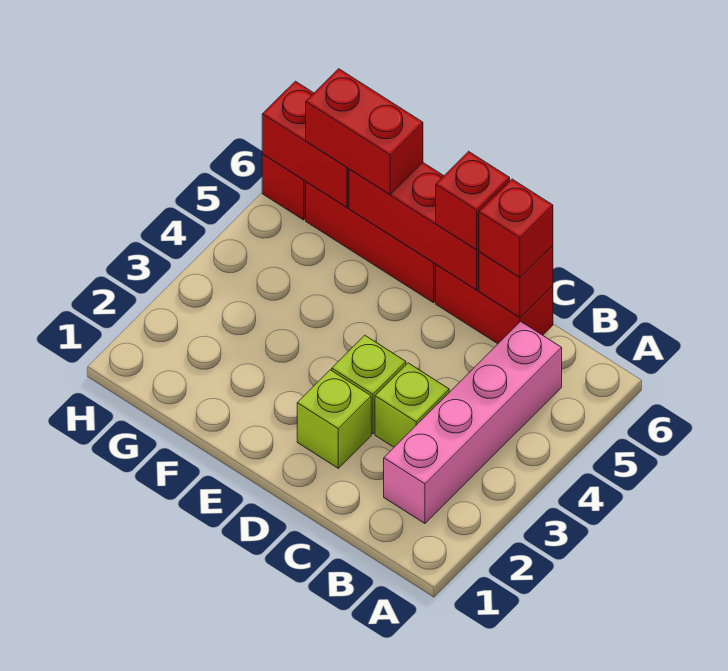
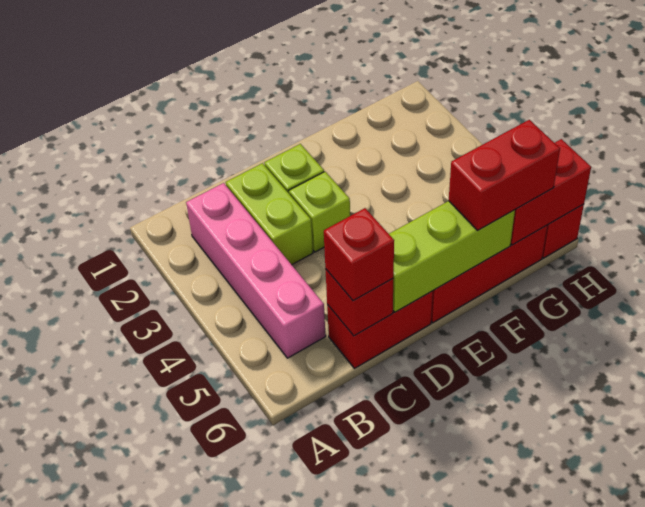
lime brick C3 level 1 -> lime brick C2:C3 level 1
red brick D6:F6 level 2 -> lime brick D6:F6 level 2
red brick D6 level 3 -> none

